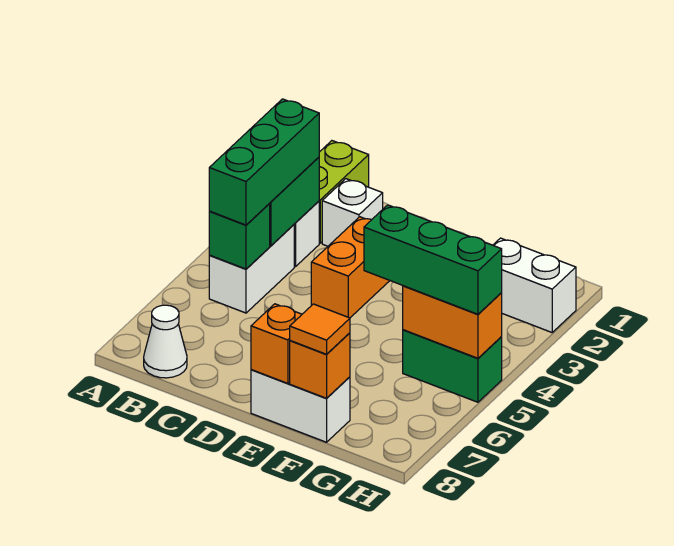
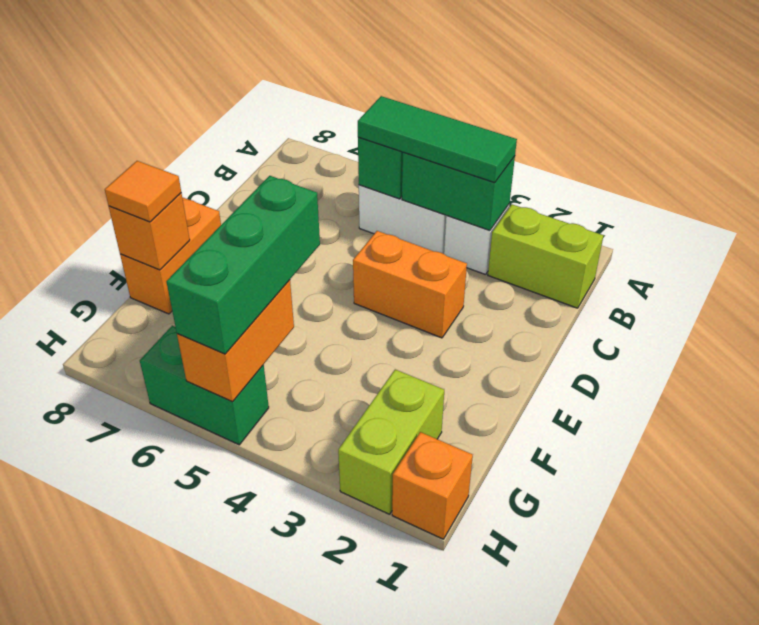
green brick B3:B5 level 3 -> green tile B3:B5 level 3
white cone B8 level 1 -> none
white brick C2 level 1 -> none
white brick E8:F8 level 1 -> orange brick E8:F8 level 1
orange brick E8 level 2 -> orange brick H1 level 1
white brick G2:H2 level 1 -> lime brick G2:H2 level 1
green brick G5:H5 level 1 -> green brick H5:H6 level 1

